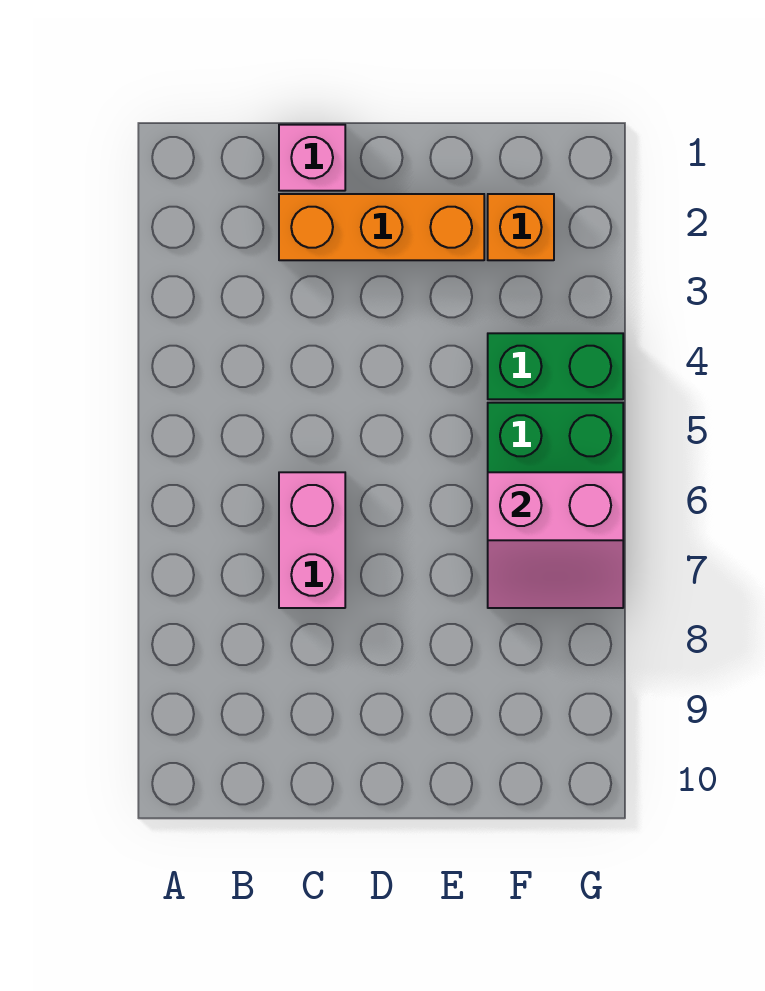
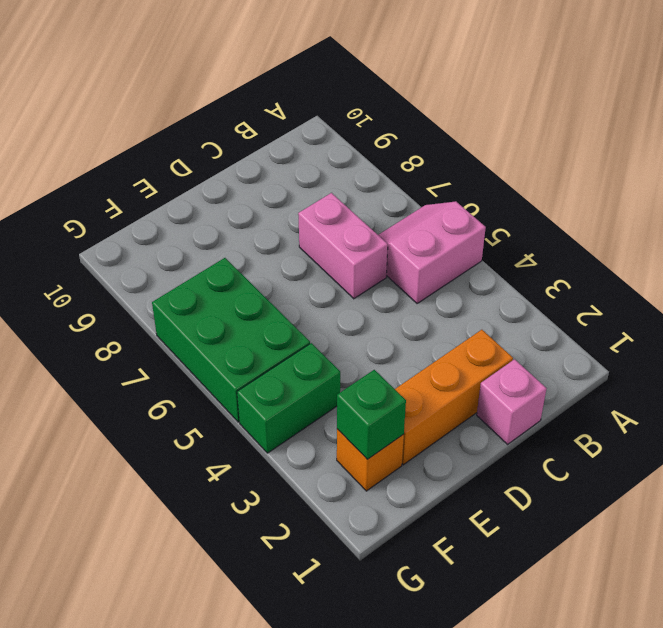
none -> green brick F2 level 2
pink slope F6:G7 level 2 top 6 -> pink slope A5:B6 level 1 top 5

